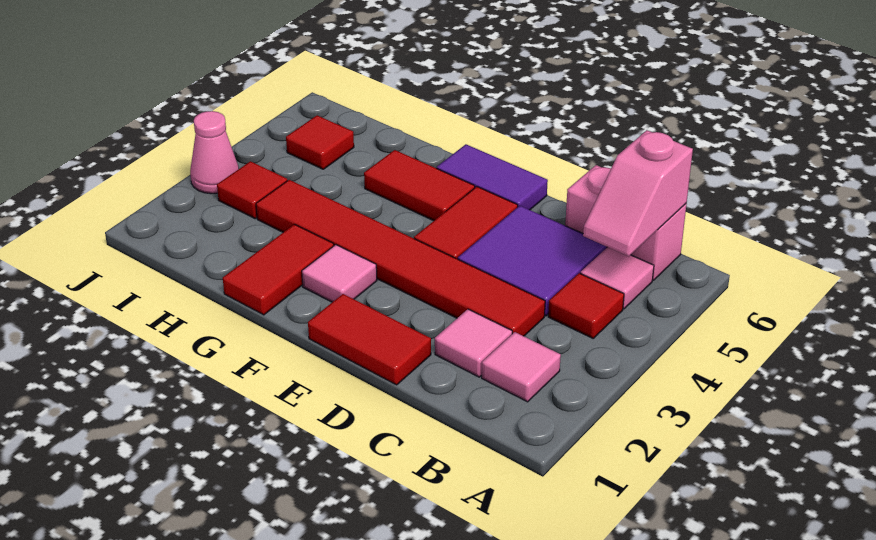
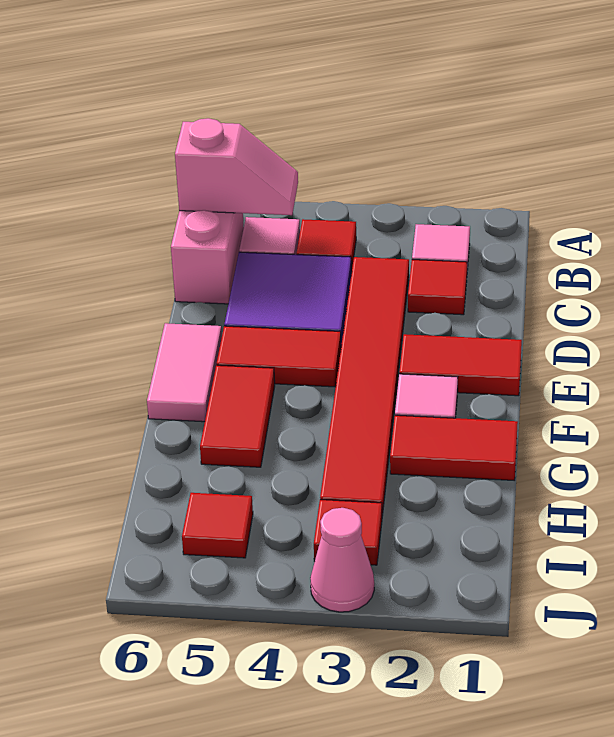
pink tile C2 level 1 -> red tile C2 level 1
red tile D1:E1 level 1 -> red tile E1:E2 level 1
purple tile E6:F6 level 1 -> pink tile E6:F6 level 1

